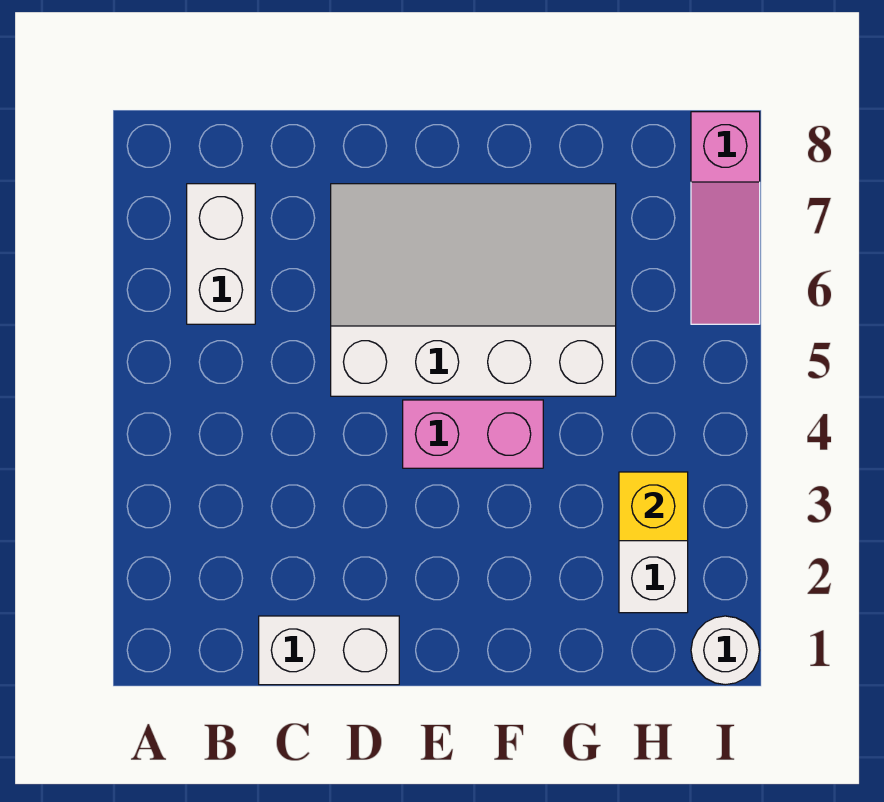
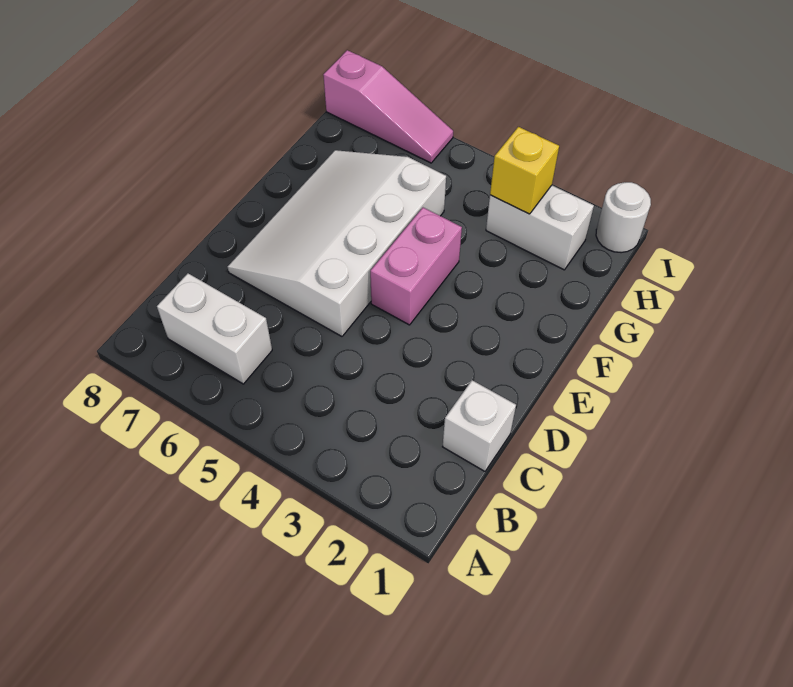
white brick C1:D1 level 1 -> white brick C1 level 1

